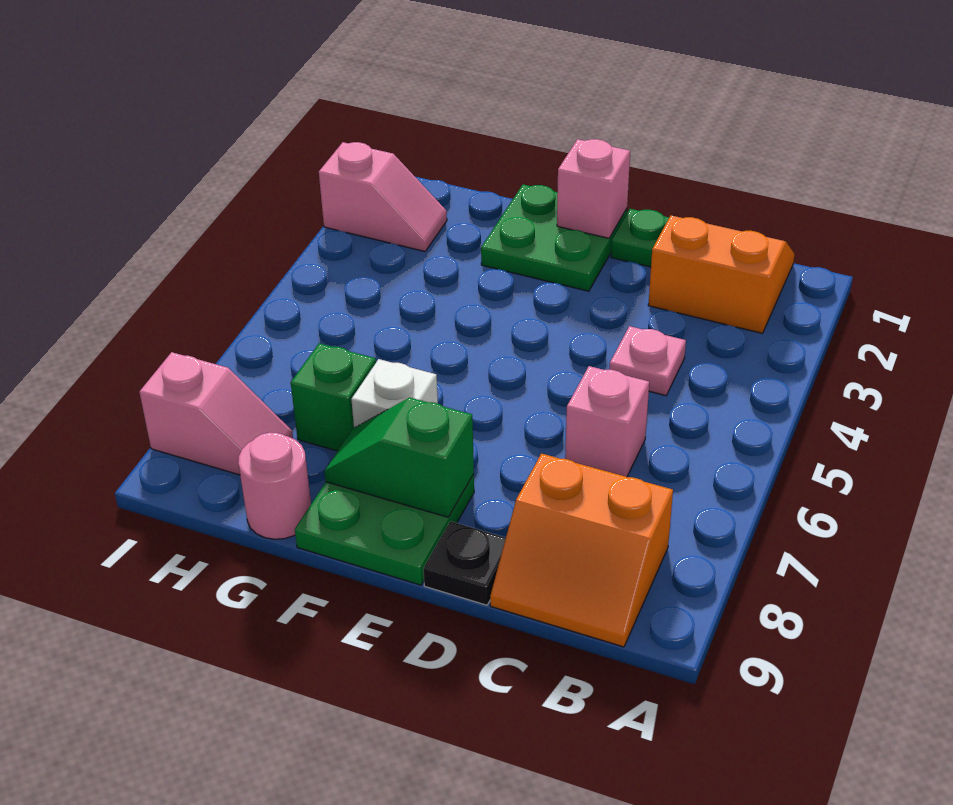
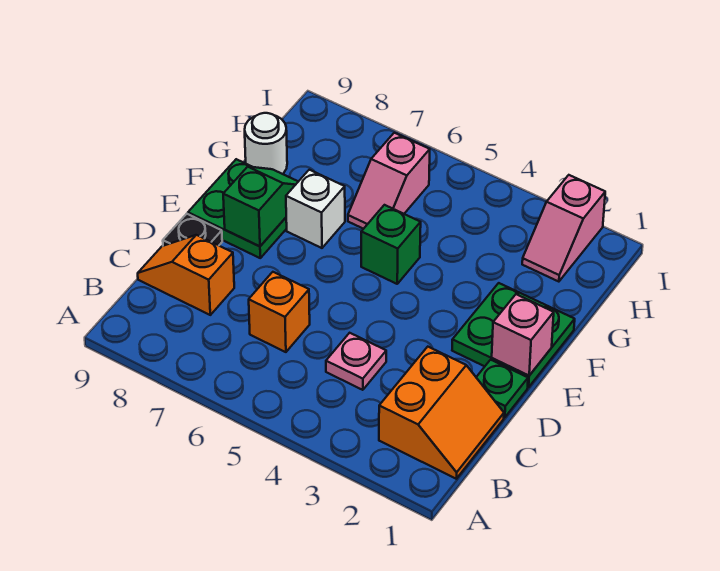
orange slope B8:C9 level 1 top 8 -> orange slope C8:C9 level 1 top 8
pink brick C6 level 1 -> orange brick C6 level 1
green brick G7 level 1 -> green brick F5 level 1
pink round brick G9 level 1 -> white round brick G9 level 1
pink slope H8:I8 level 1 top I -> pink slope G6:H6 level 1 top H

